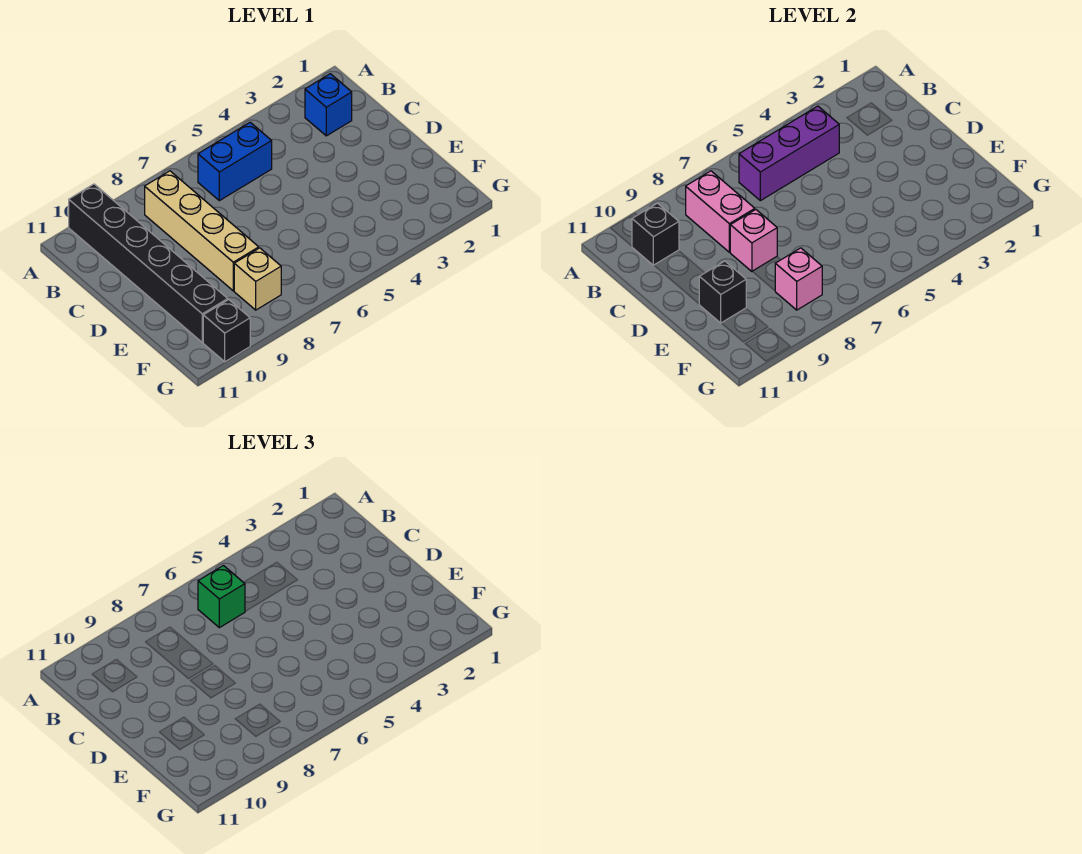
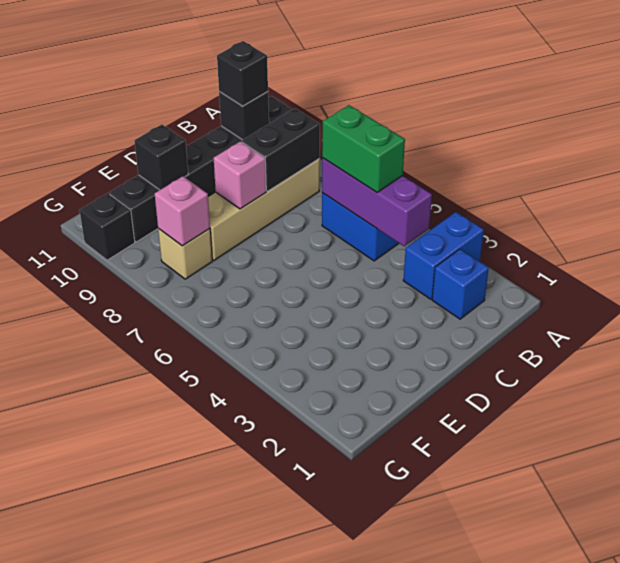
none -> blue brick A3:B3 level 1
green brick B6 level 3 -> green brick B5:B6 level 3
pink brick B8:C8 level 2 -> black brick B8:C8 level 2
none -> black brick B10 level 3

